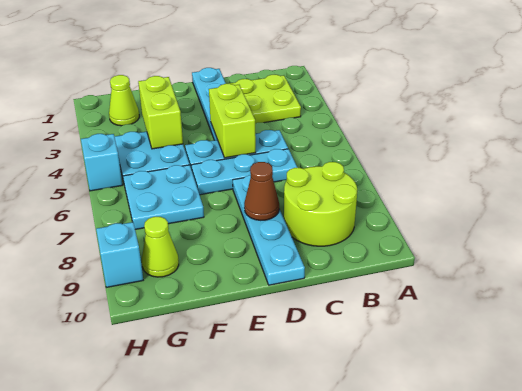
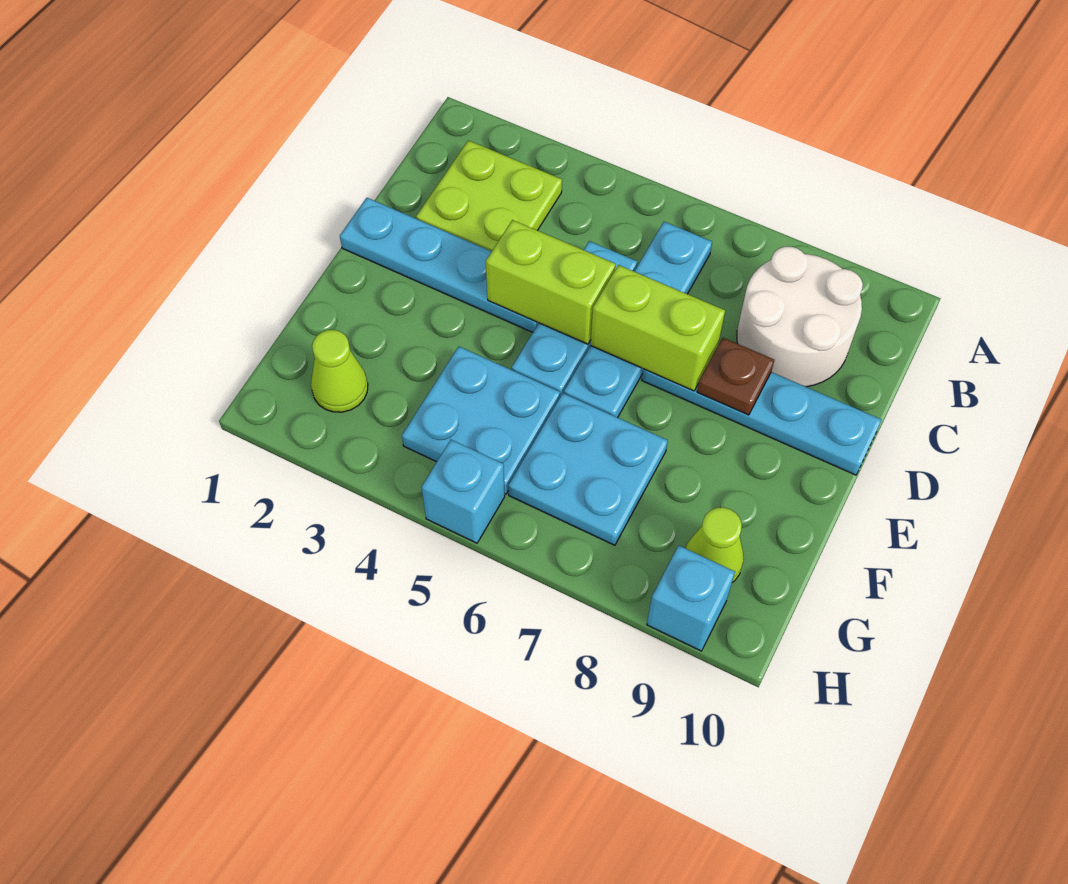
lime round brick B8:C9 level 1 -> white round brick B8:C9 level 1
cyan plate C6:E6 level 1 -> cyan plate B6:E6 level 1
brown cone D8 level 2 -> brown plate D8 level 2
lime brick F3:F4 level 2 -> lime brick D6:D7 level 2

